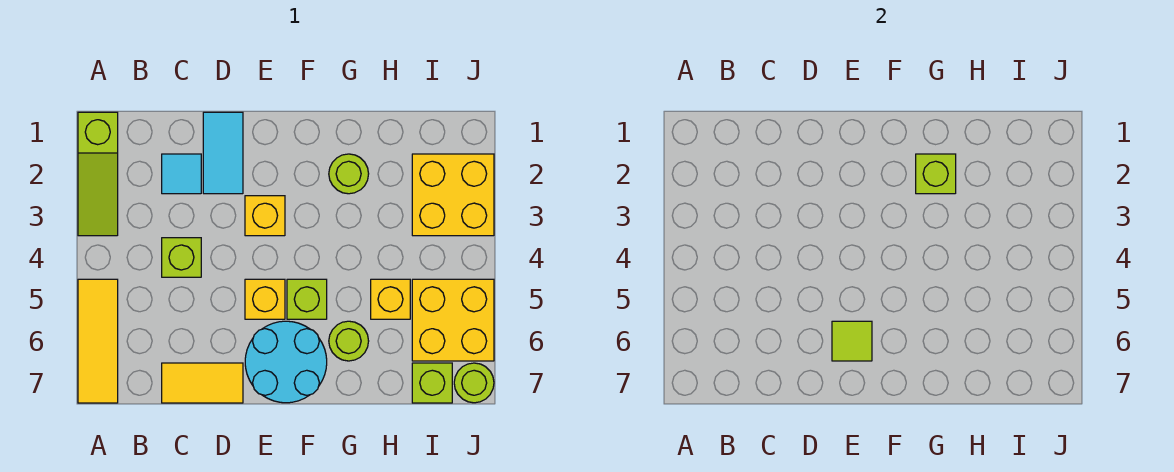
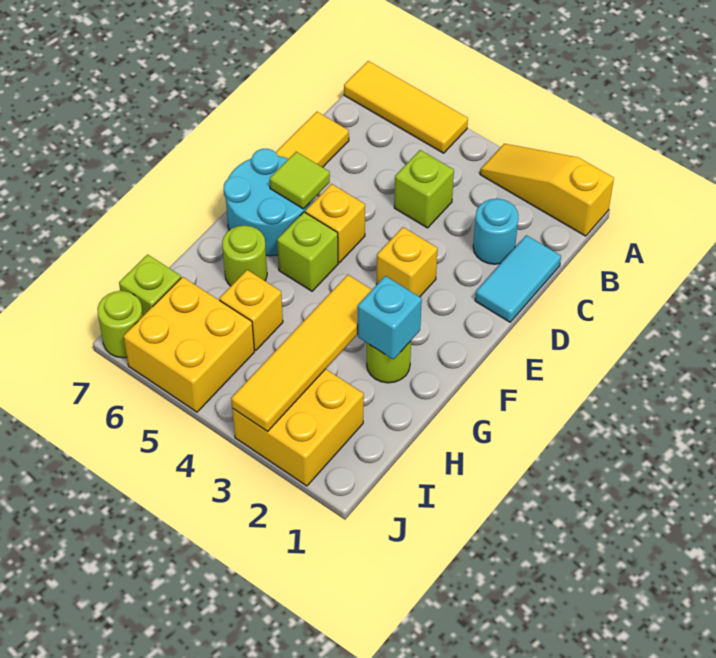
lime slope A1:A3 level 1 top 1 -> yellow slope A1:A3 level 1 top 1
cyan tile C2 level 1 -> cyan round brick C2 level 1
cyan tile D1:D2 level 1 -> cyan tile C1:D1 level 1
lime brick G2 level 2 -> cyan brick G2 level 2
none -> yellow tile G3:J3 level 2

